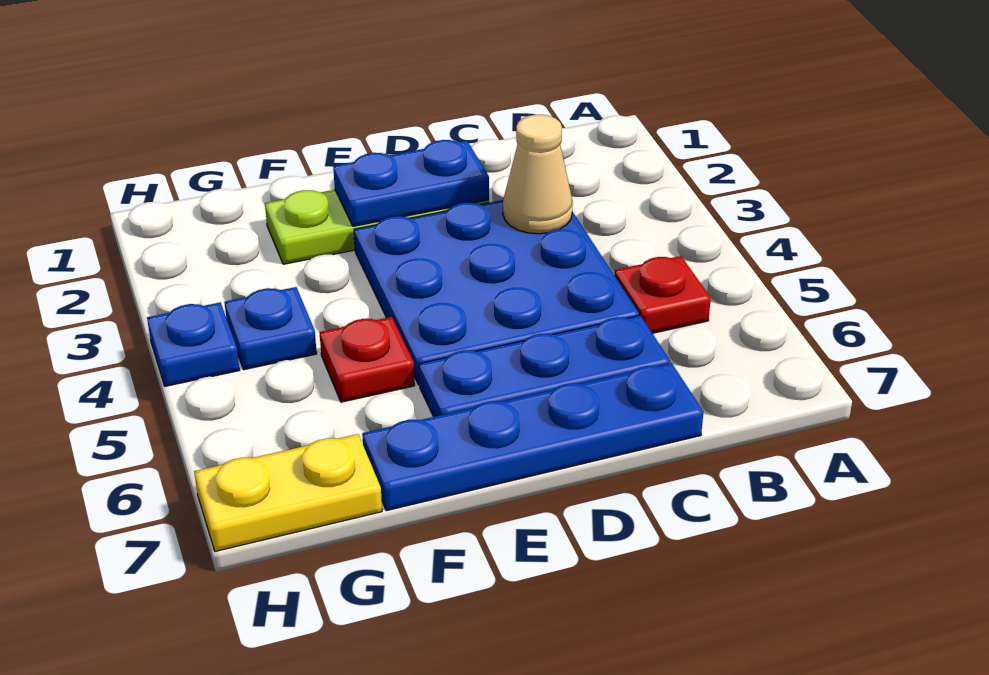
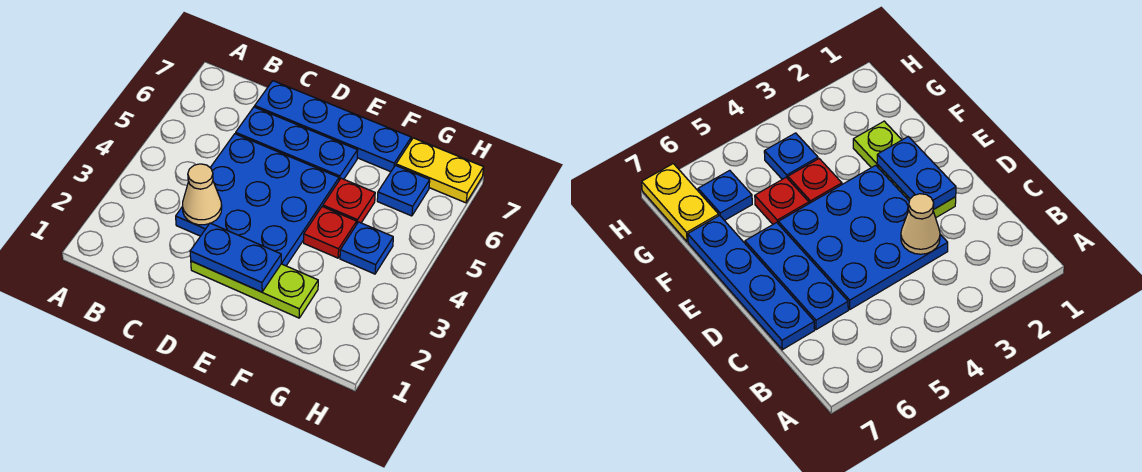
red plate B5 level 1 -> red plate F4 level 1
blue plate H4 level 1 -> blue plate G6 level 1

